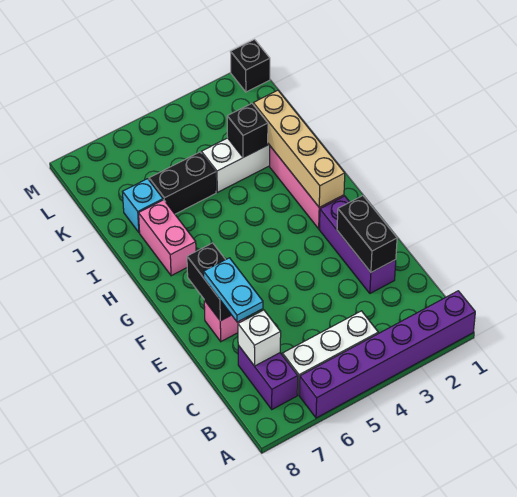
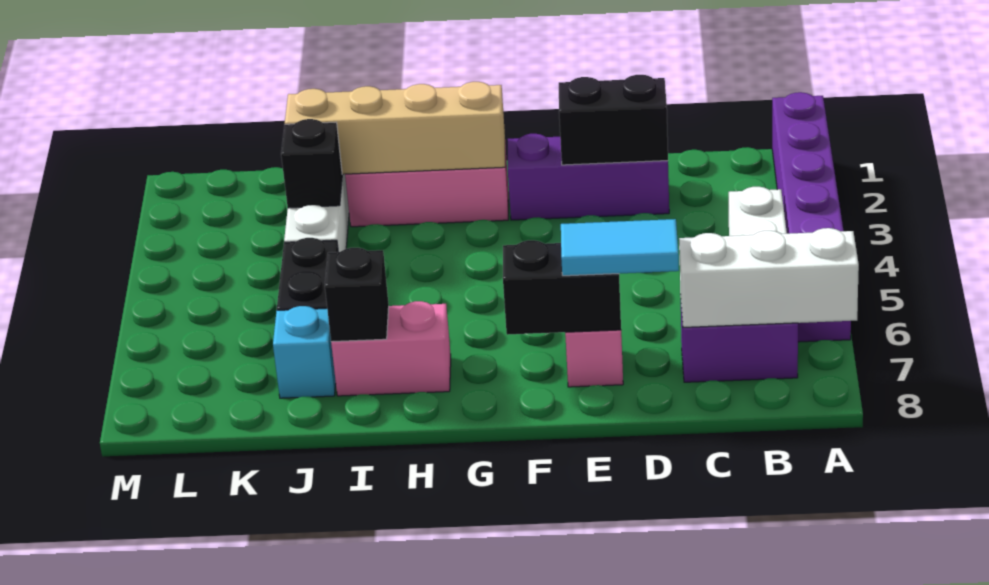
white brick C7 level 2 -> white brick A7:C7 level 2
cyan plate D7:E7 level 3 -> cyan tile D7:E7 level 3
black brick M1 level 1 -> black brick I7 level 2

